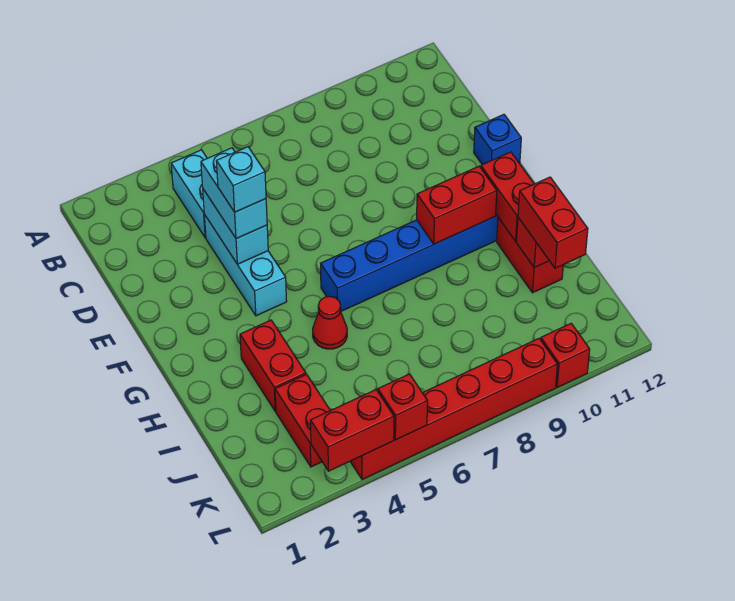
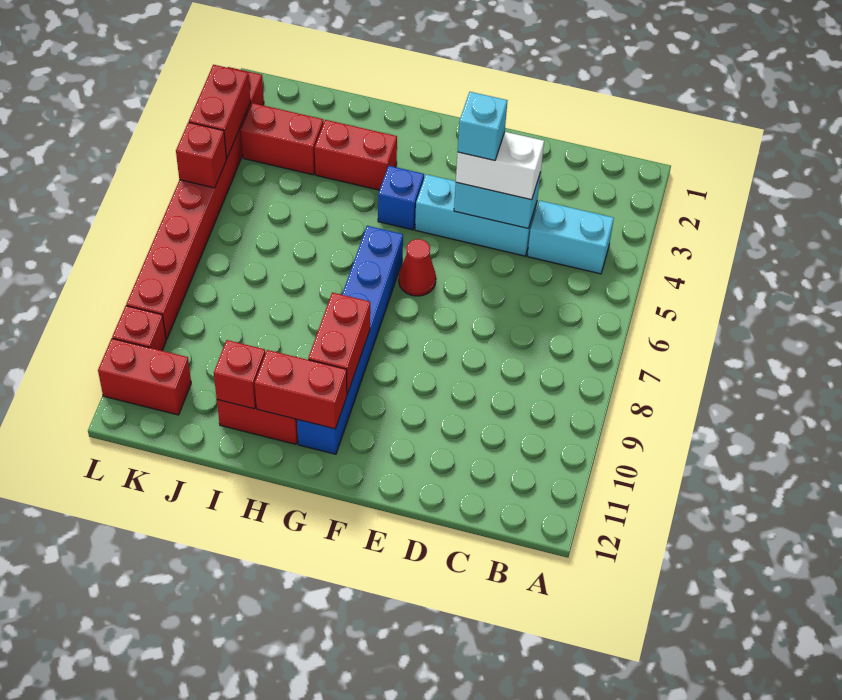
cyan brick D4:E4 level 3 -> white brick D4:E4 level 3
blue brick E12 level 1 -> blue brick G4 level 1
red cone H5 level 1 -> red cone F6 level 1
red brick I11:J11 level 3 -> red brick K11:L11 level 1
red brick L4:L9 level 1 -> red brick L2:L9 level 1

